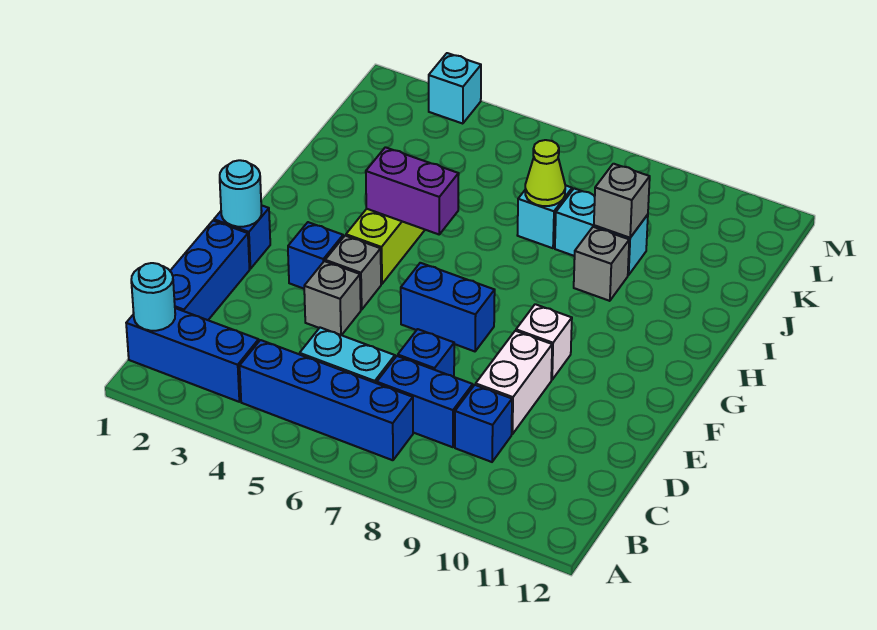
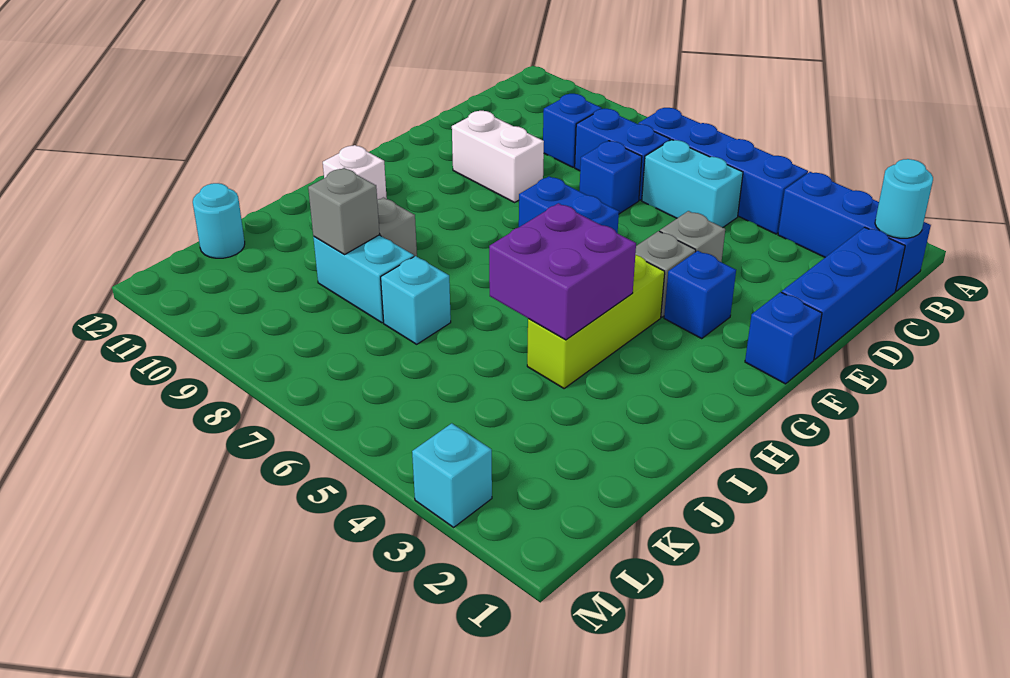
white brick D9:E9 level 1 -> white brick E9:E10 level 1
cyan round brick F1 level 2 -> cyan round brick K12 level 1
white brick F9 level 1 -> white brick H11 level 1
purple brick H4:H5 level 2 -> purple brick H4:I5 level 2
lime cone J7 level 2 -> none

